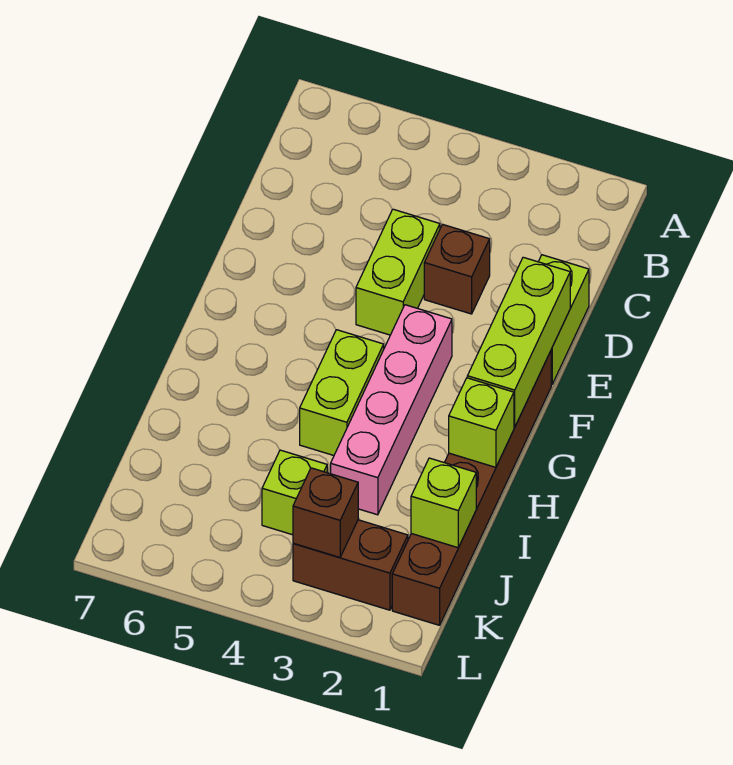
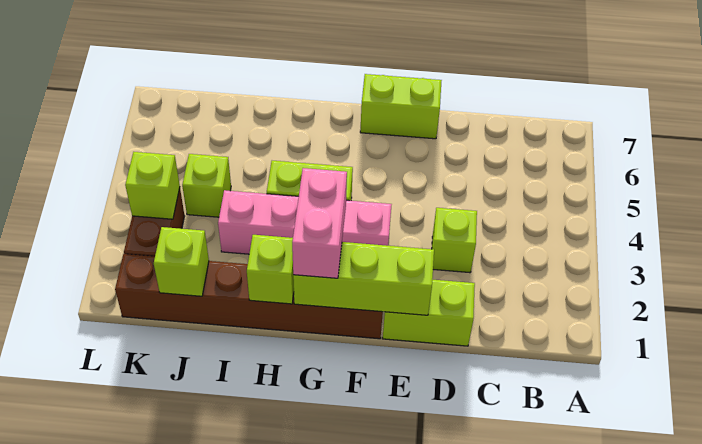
brown brick D3 level 1 -> lime brick D3 level 1
lime brick D4:E4 level 1 -> lime brick E7:F7 level 1
none -> pink brick G1:G2 level 3
brown brick K3 level 2 -> lime brick K3 level 2

